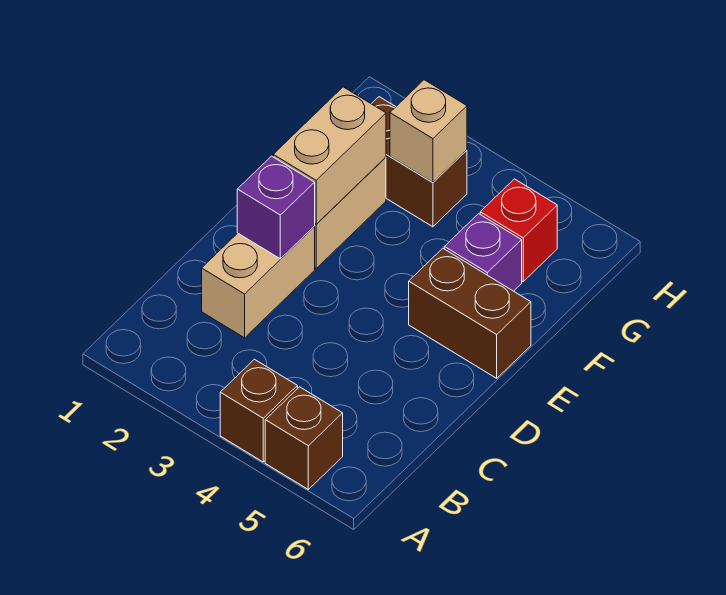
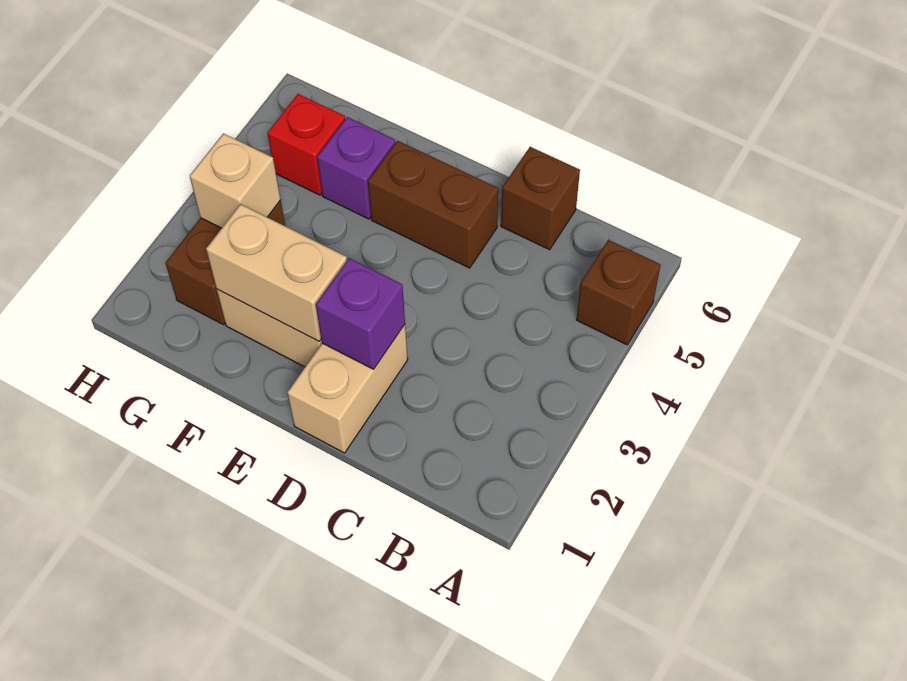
brown brick A4 level 1 -> brown brick C6 level 1
tan brick C2:D2 level 1 -> tan brick D1:D2 level 1
brown brick E5:E6 level 1 -> brown brick D5:E5 level 1

